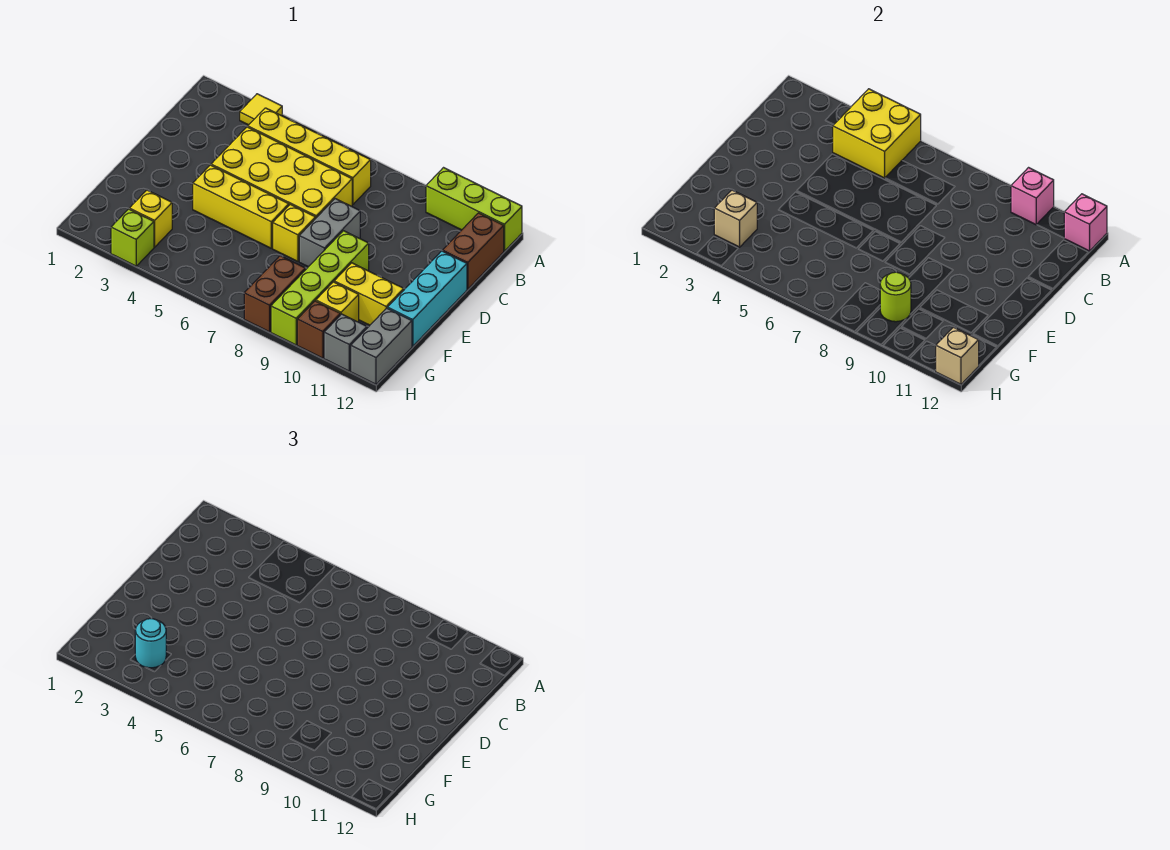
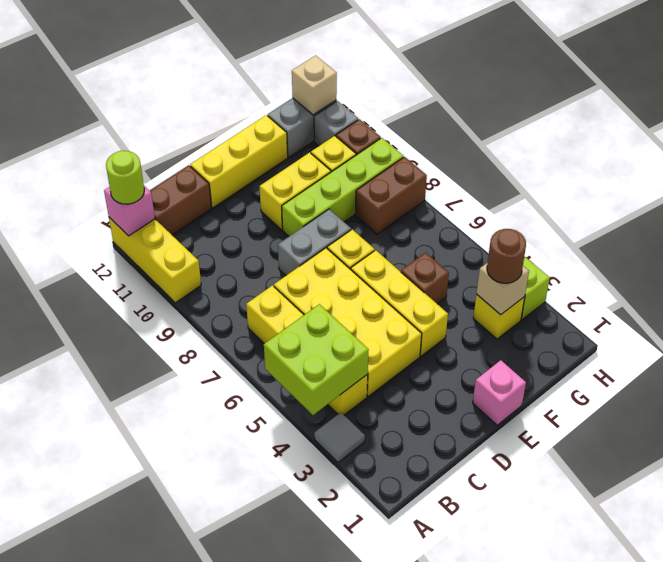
yellow tile A3 level 1 -> grey tile A3 level 1
yellow brick A4:B5 level 2 -> lime brick A4:B5 level 2
lime brick A10:A12 level 1 -> yellow brick A10:A12 level 1
pink brick A10 level 2 -> pink brick E1 level 1
cyan brick D12:F12 level 1 -> yellow brick D12:F12 level 1
none -> brown brick F5 level 1
yellow brick F10:F11 level 1 -> yellow brick E10:F10 level 1
cyan round brick G3 level 3 -> brown round brick G3 level 3
lime round brick G9 level 2 -> lime round brick A12 level 3

